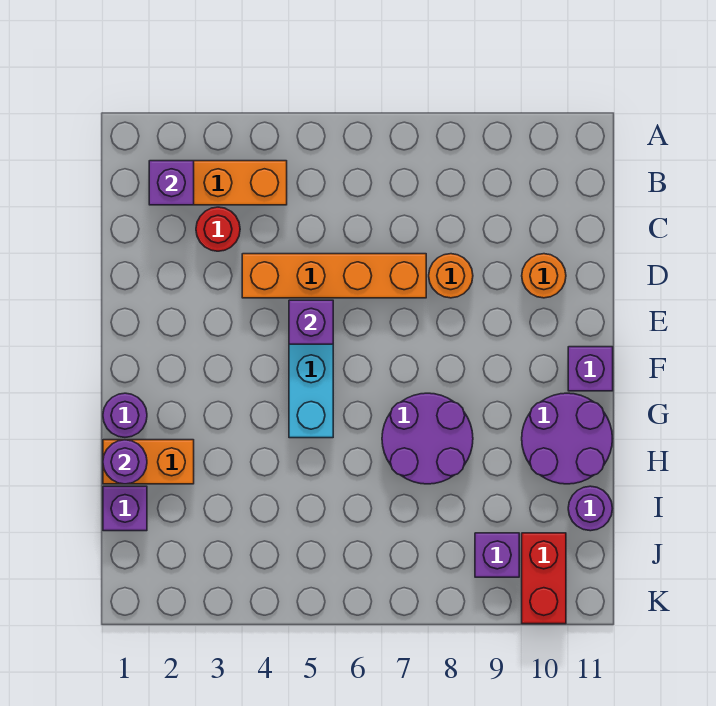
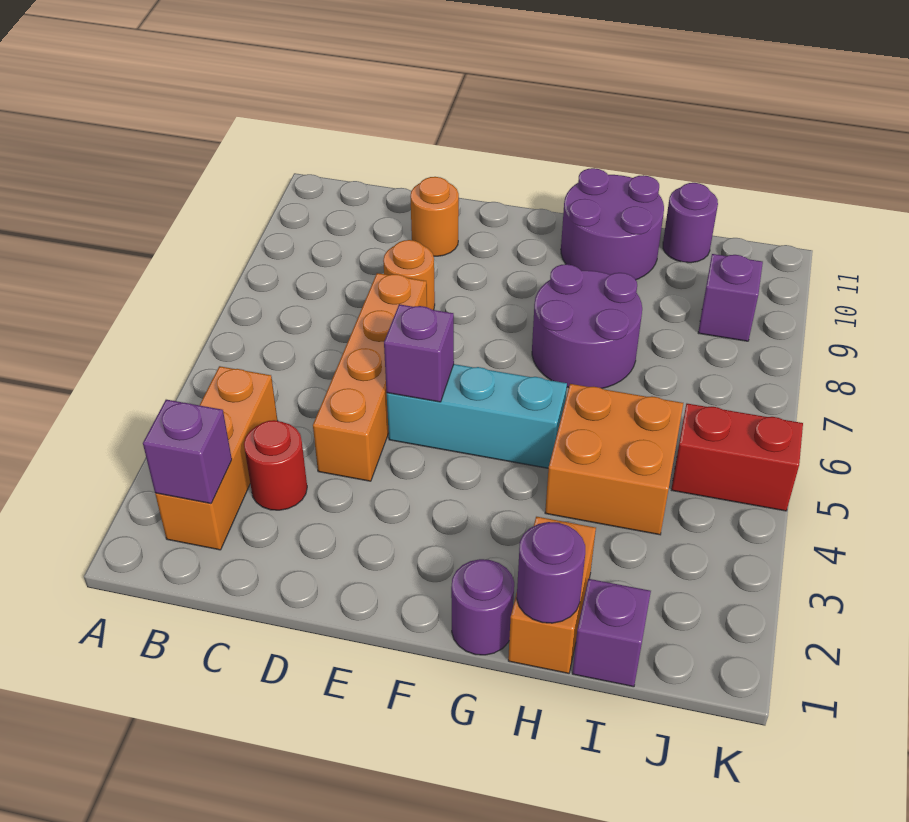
purple brick F11 level 1 -> none
none -> orange brick H4:I5 level 1
red brick J10:K10 level 1 -> red brick J5:K5 level 1

